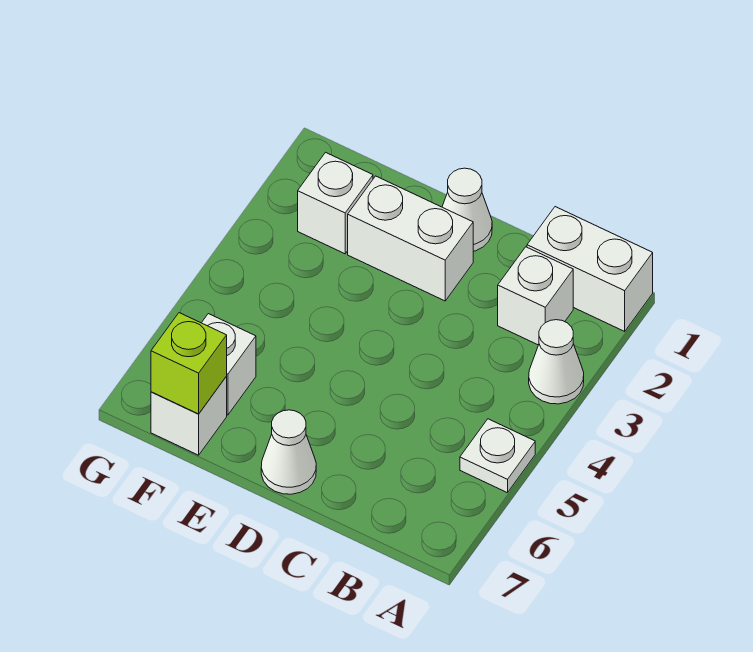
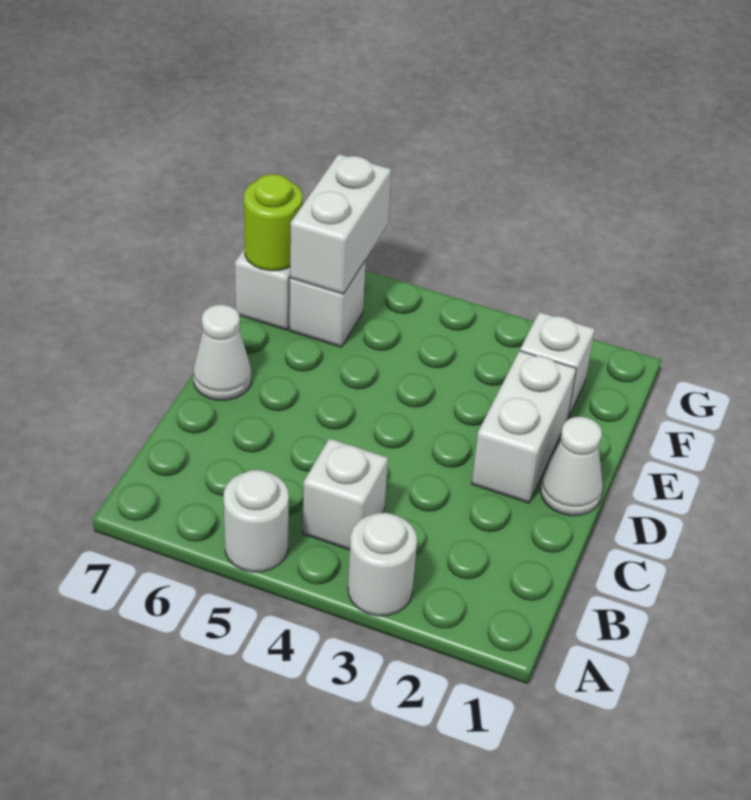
white brick A1:B1 level 1 -> white brick F6:G6 level 2
white cone A3 level 1 -> white round brick A3 level 1
white plate A5 level 1 -> white round brick A5 level 1
white brick B2 level 1 -> white brick B4 level 1
lime brick F7 level 2 -> lime round brick F7 level 2

